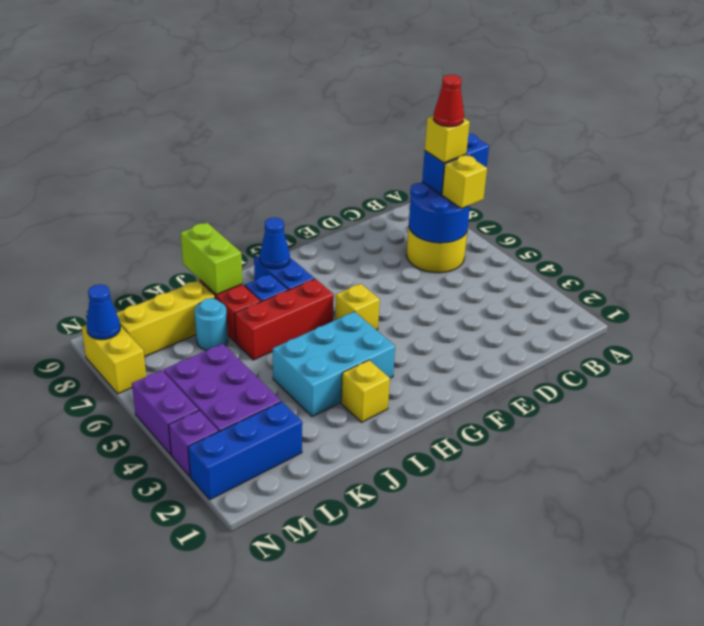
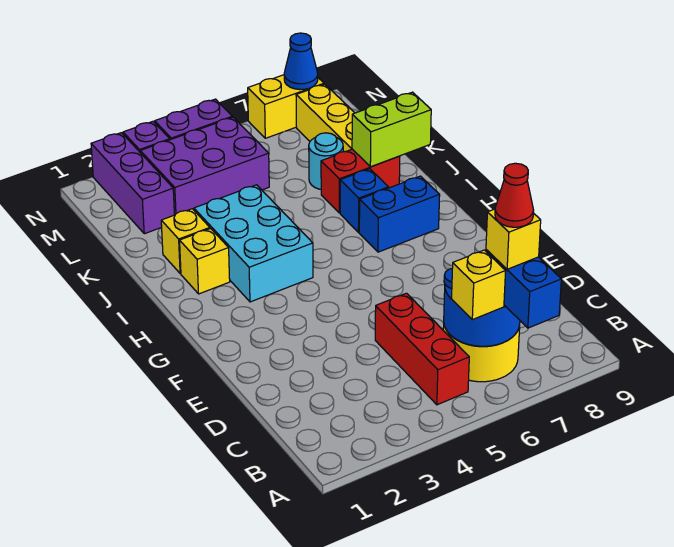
yellow brick G5 level 1 -> yellow brick J2 level 1
red brick H6:J6 level 1 -> red brick B5:D5 level 1
blue cone H8 level 2 -> none
blue brick L2:N2 level 1 -> purple brick L2:N2 level 1

